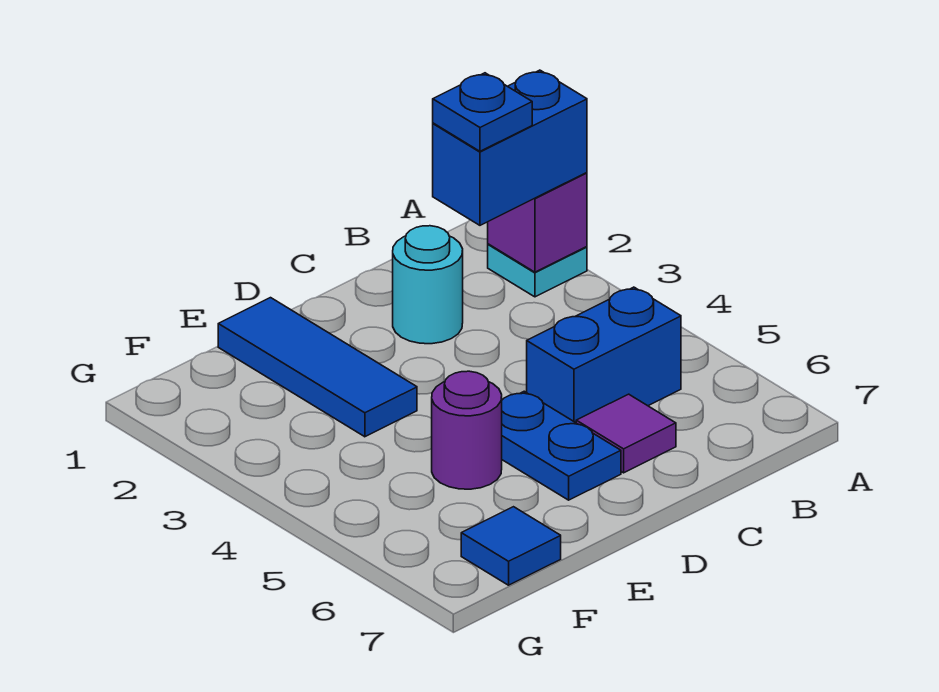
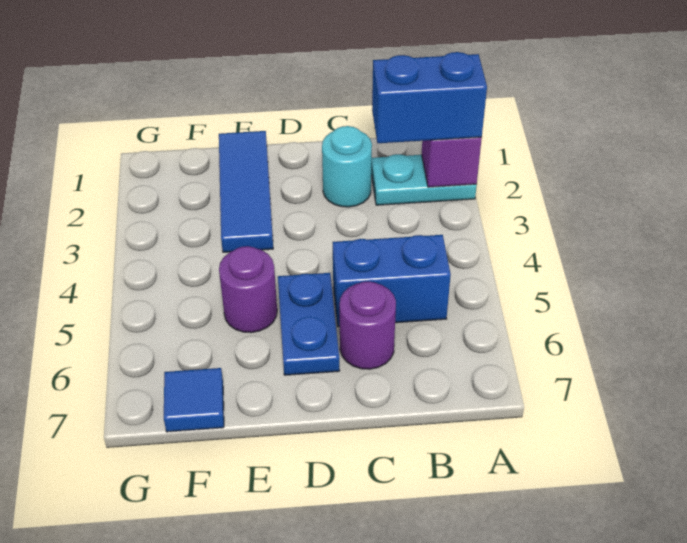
cyan plate A2 level 1 -> cyan plate A2:B2 level 1
blue plate B2 level 4 -> none
purple tile C6 level 1 -> purple round brick C6 level 1

